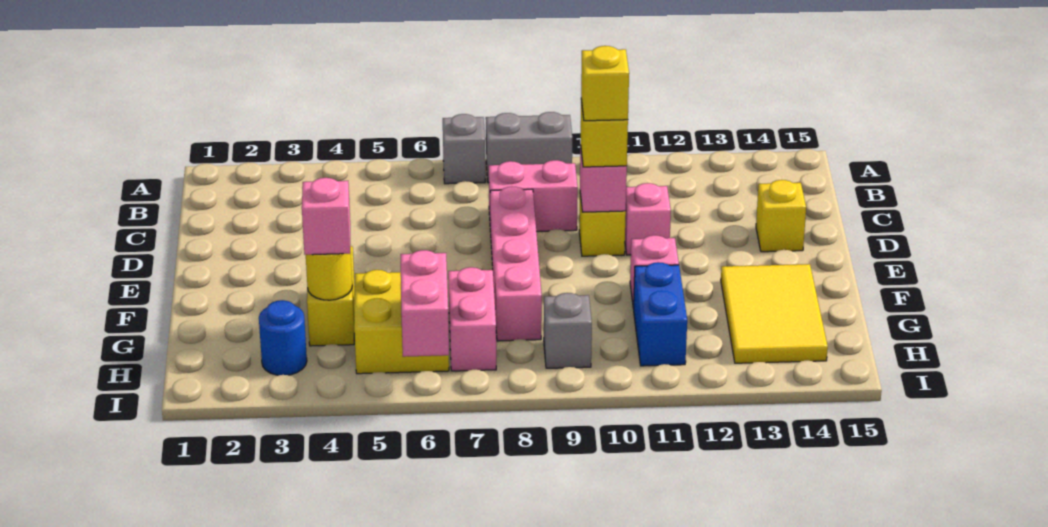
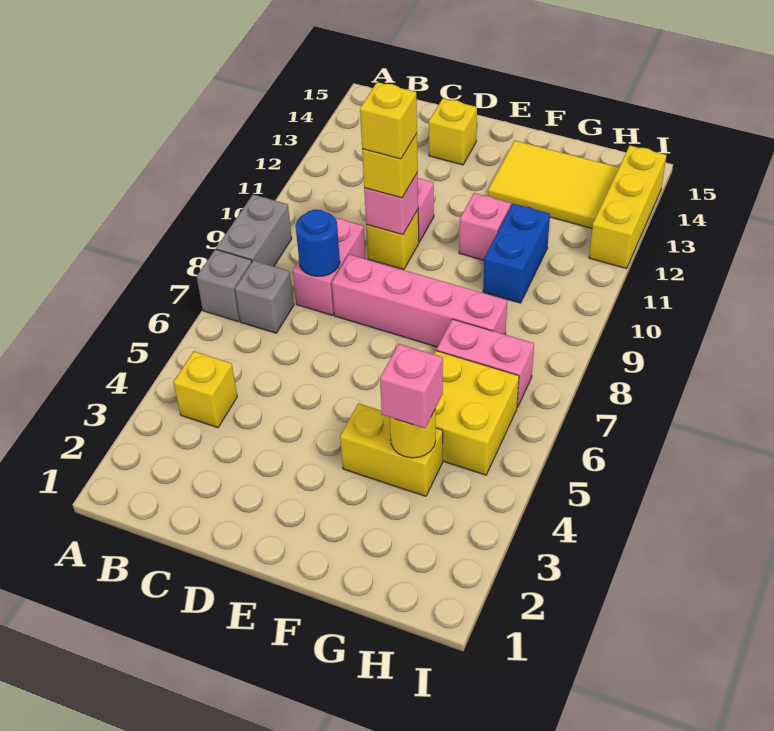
none -> yellow brick B4 level 1
blue brick G11:H11 level 1 -> blue brick G10:G11 level 1
blue round brick H3 level 1 -> blue round brick C8 level 2
pink brick H6:I6 level 2 -> none
grey brick H9 level 1 -> grey brick B7 level 1
none -> yellow brick I12:I14 level 1

